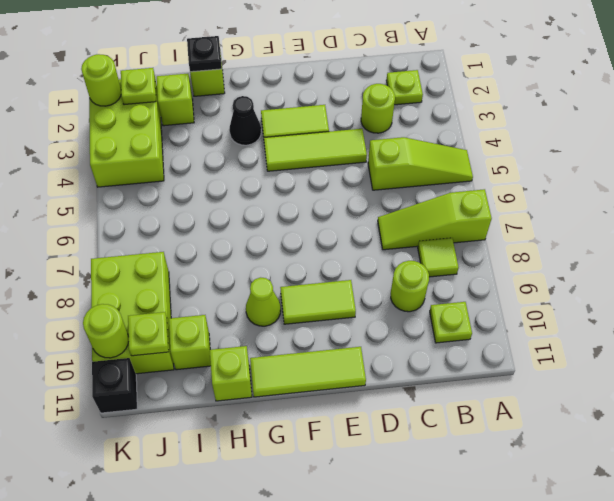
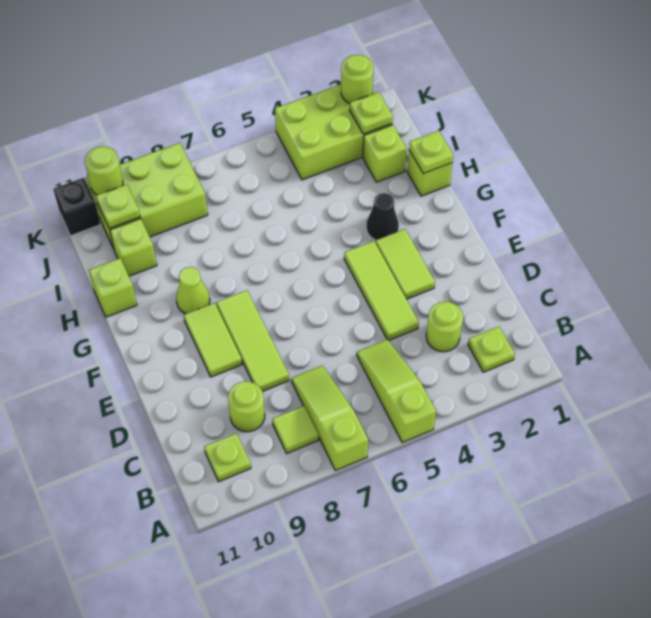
lime slope A5:C5 level 1 top C -> lime slope A5:C5 level 1 top A
lime tile E11:G11 level 1 -> lime tile D8:F8 level 1
black plate H1 level 2 -> lime plate H1 level 2

